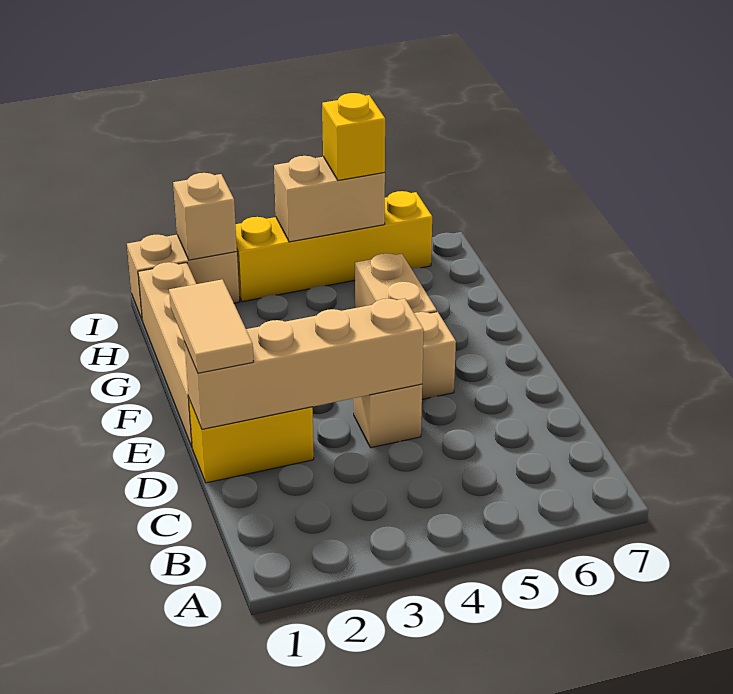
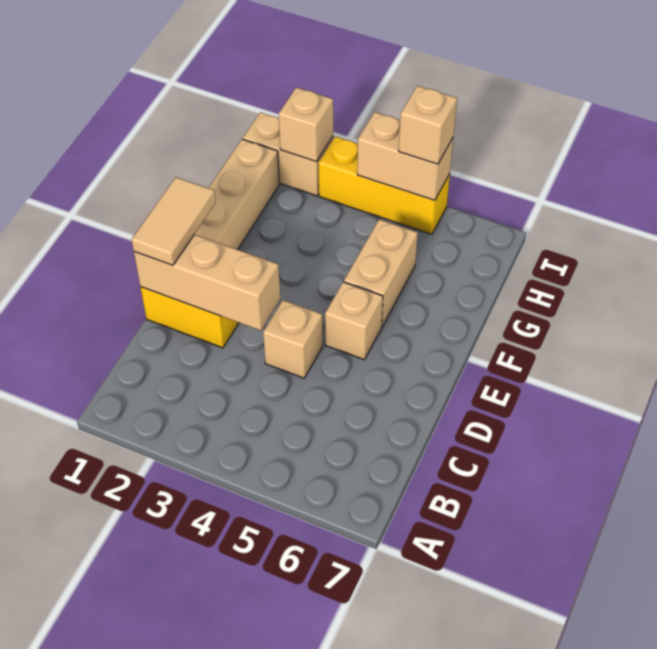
tan brick D1:D4 level 2 -> tan brick D1:D3 level 2
yellow brick I3:I6 level 1 -> yellow brick I3:I5 level 1
yellow brick I5 level 3 -> tan brick I5 level 3

